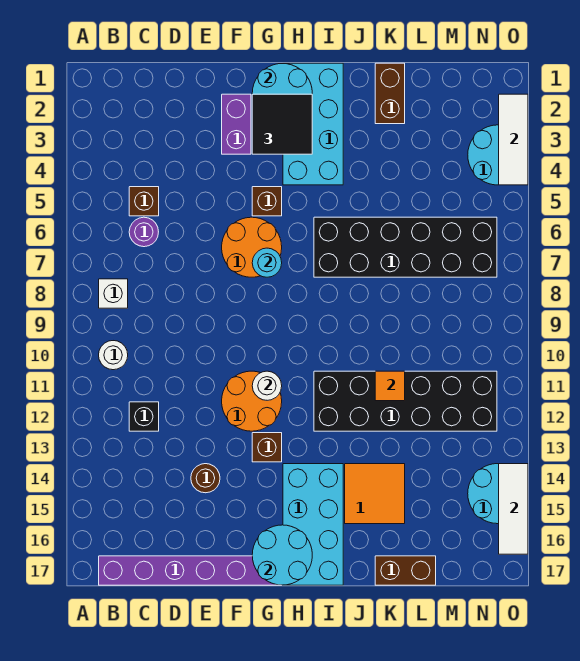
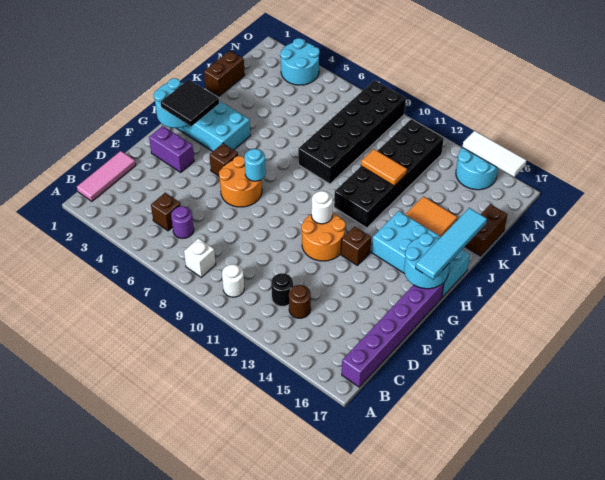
none -> pink tile B1:D1 level 1
black brick C12 level 1 -> black round brick C12 level 1
brown round brick E14 level 1 -> brown round brick C13 level 1
none -> cyan tile G17:J17 level 3
black brick I6:N7 level 1 -> black brick J8:O9 level 1
brown brick K1:K2 level 1 -> brown brick K1:L1 level 1
orange tile K11 level 2 -> orange tile K11:K12 level 2
white tile O2:O4 level 2 -> none

